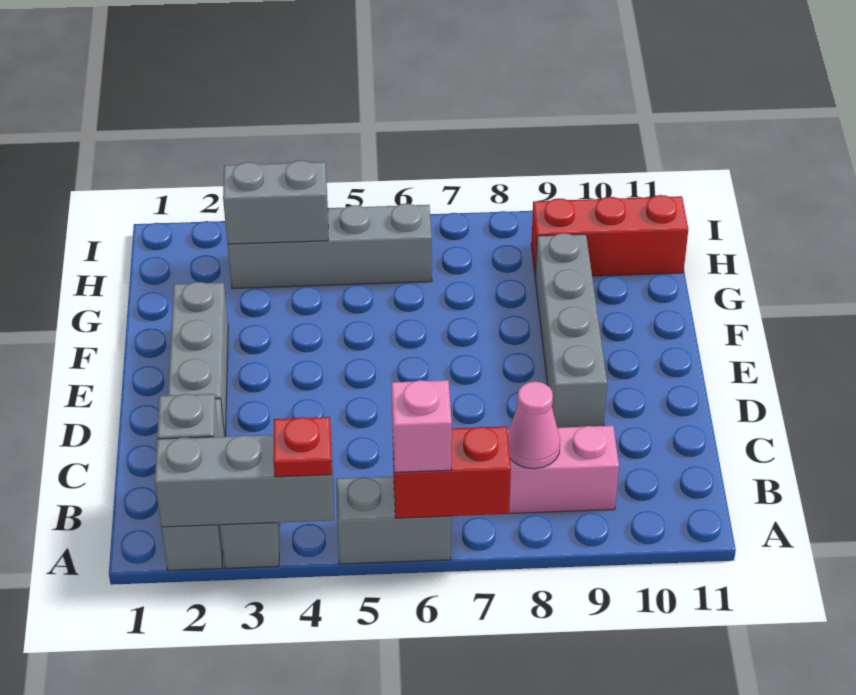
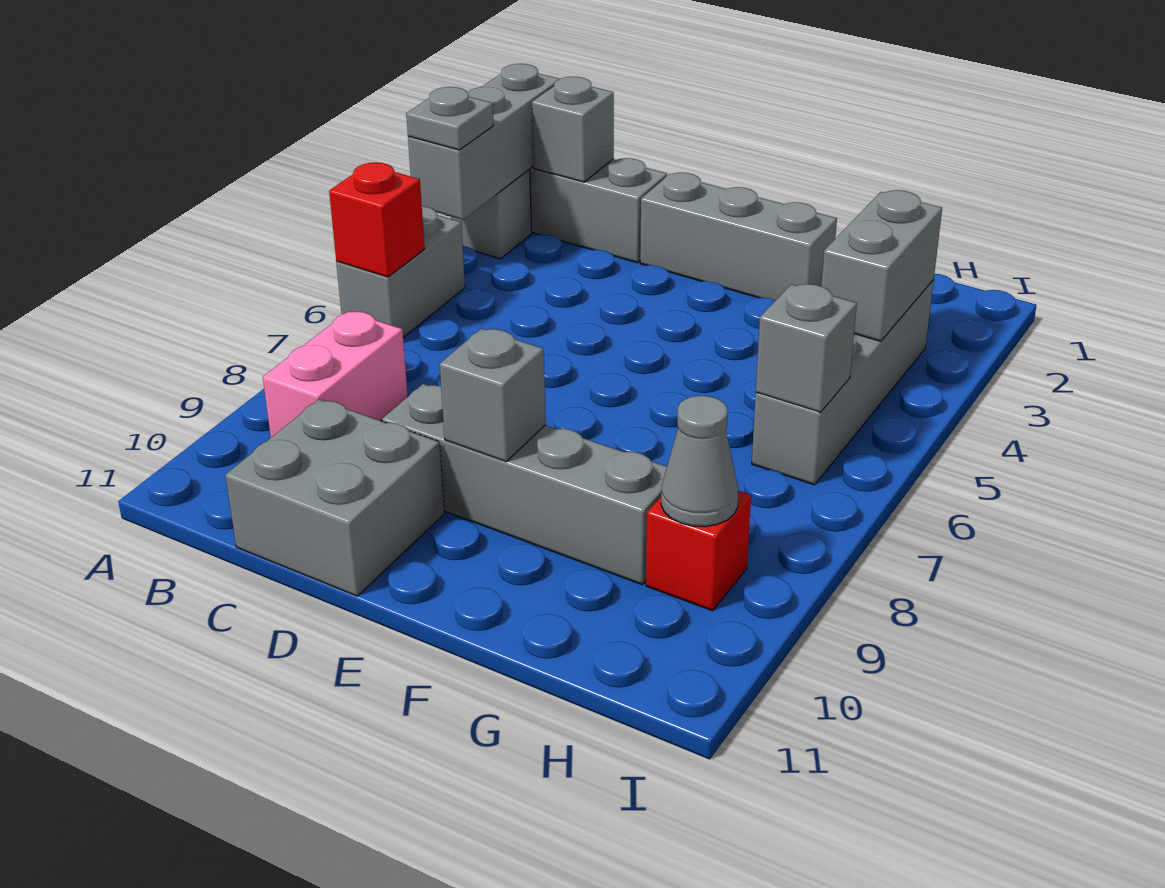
red plate A4 level 3 -> grey plate A4 level 3
red brick A6:A7 level 2 -> red brick A6 level 2
pink brick A6 level 3 -> none
pink cone B8 level 2 -> none
none -> grey brick C10:D11 level 1
none -> grey brick E9 level 2
none -> grey brick H6 level 2
red brick H9:H11 level 1 -> red brick H9 level 1
none -> grey cone H9 level 2

